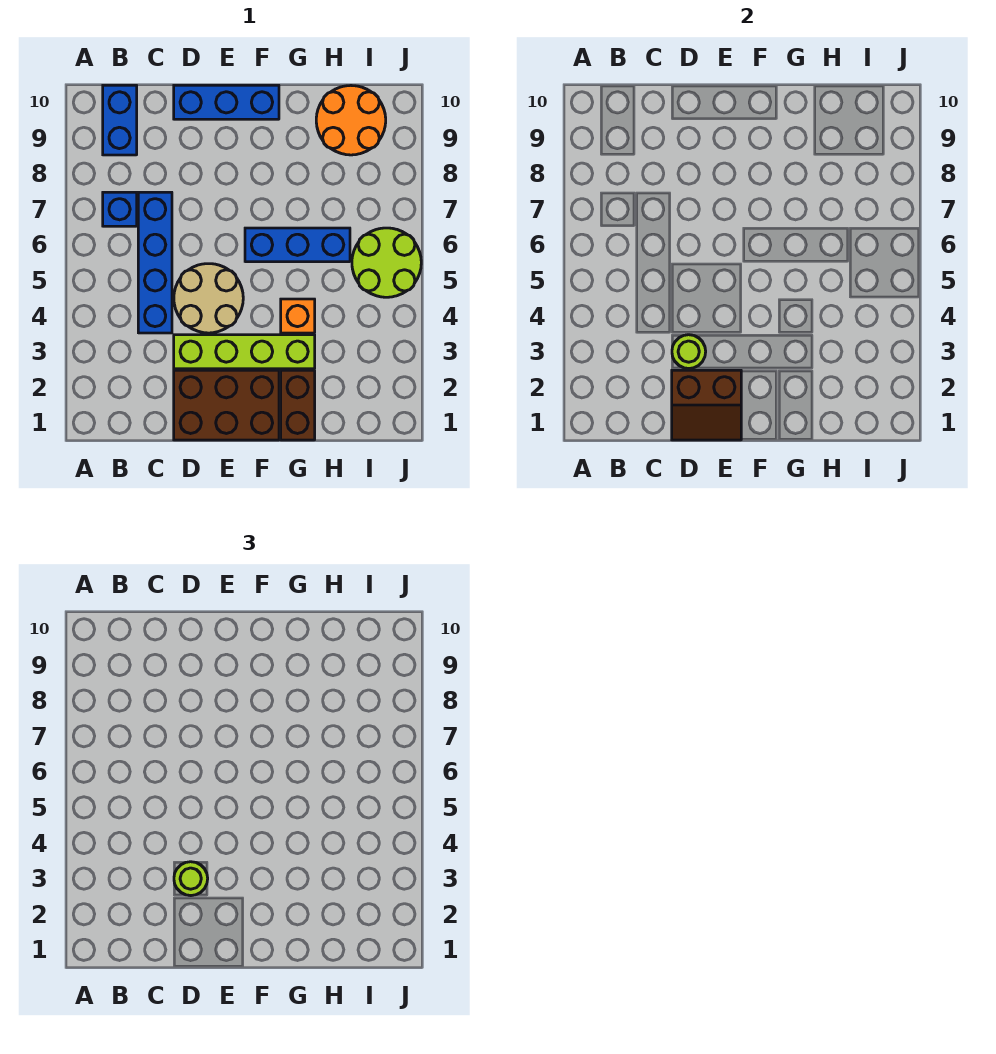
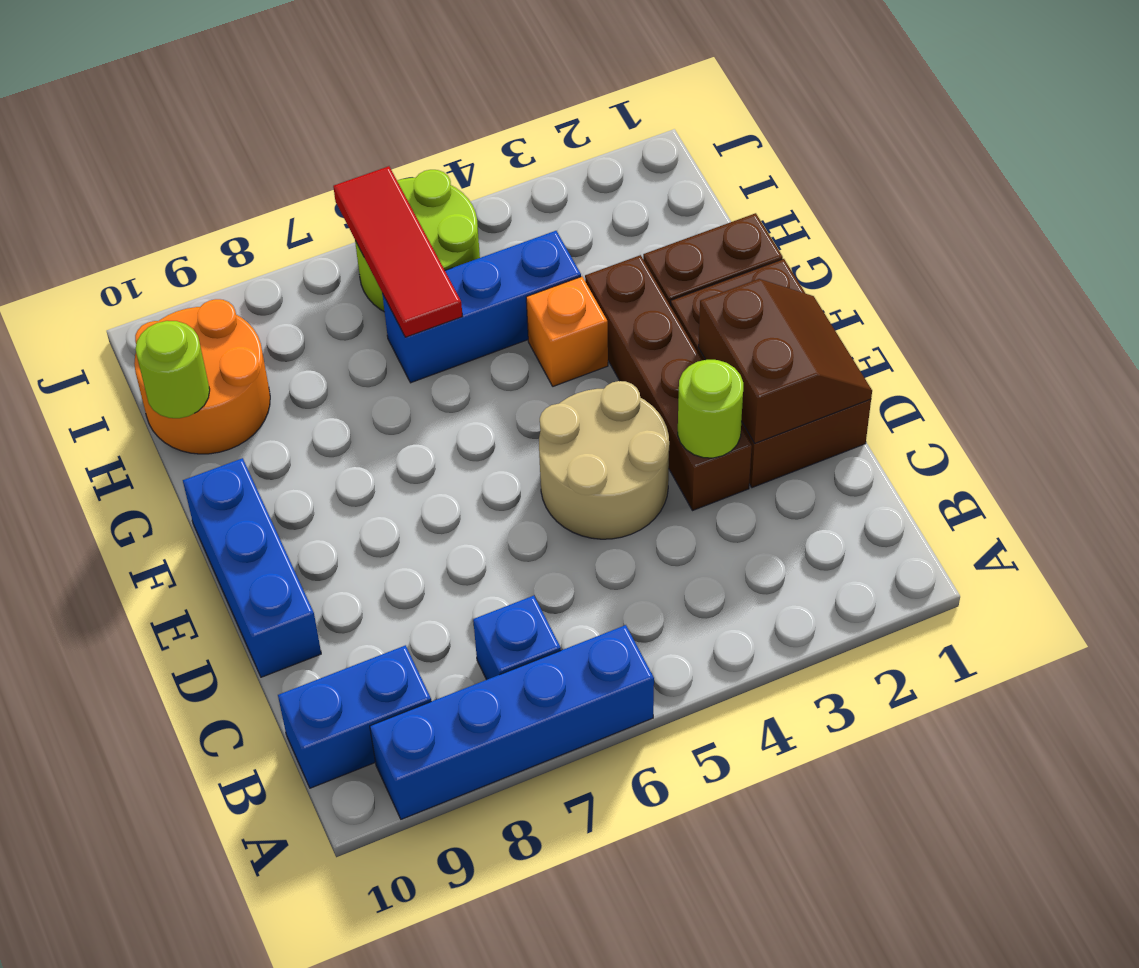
blue brick C4:C7 level 1 -> blue brick A6:A9 level 1
lime brick D3:G3 level 1 -> brown brick D3:G3 level 1
lime round brick D3 level 3 -> lime round brick H10 level 2
blue brick F6:H6 level 1 -> blue brick H4:H6 level 1
none -> red tile H6:J6 level 2

